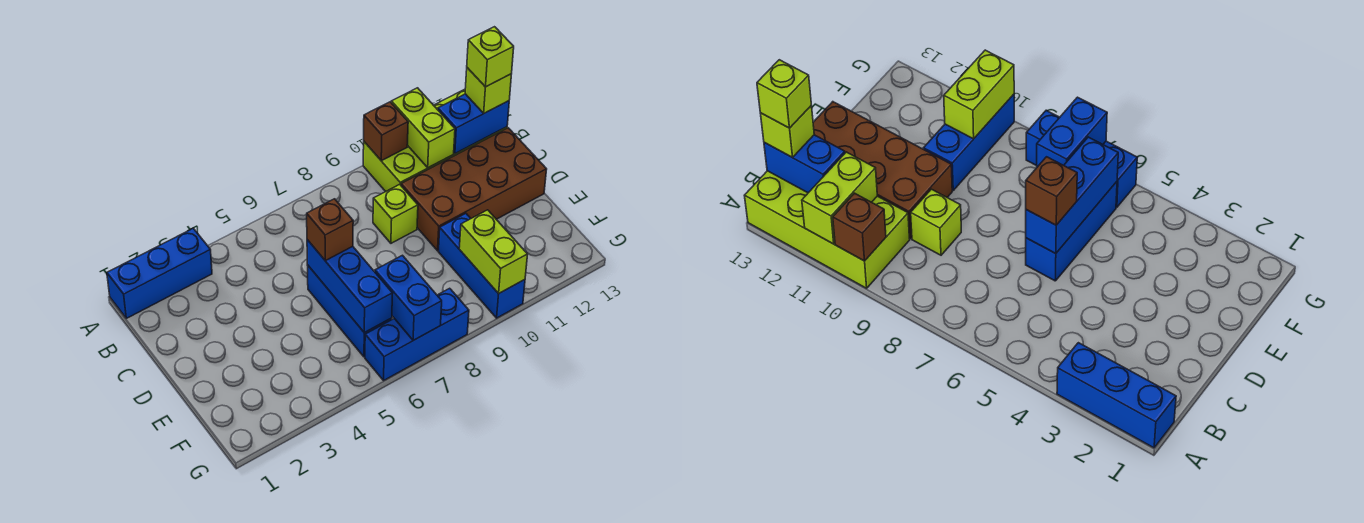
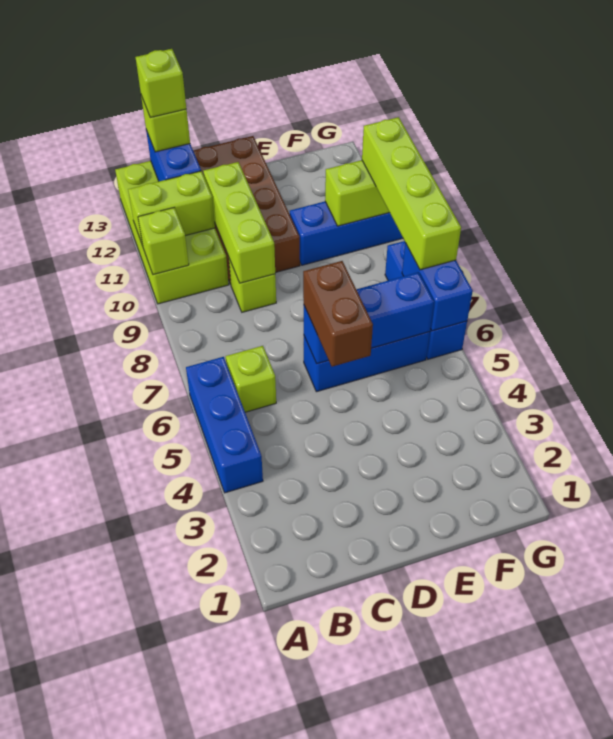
blue brick A1:A3 level 1 -> blue brick A4:A6 level 1
brown brick A10 level 2 -> lime brick A10 level 2
none -> lime brick B6 level 1
none -> lime brick C9:C11 level 2
brown brick D6 level 3 -> brown brick D5:D6 level 3
blue brick F7:G7 level 2 -> blue brick G6:G7 level 2
none -> lime brick G7:G10 level 3

